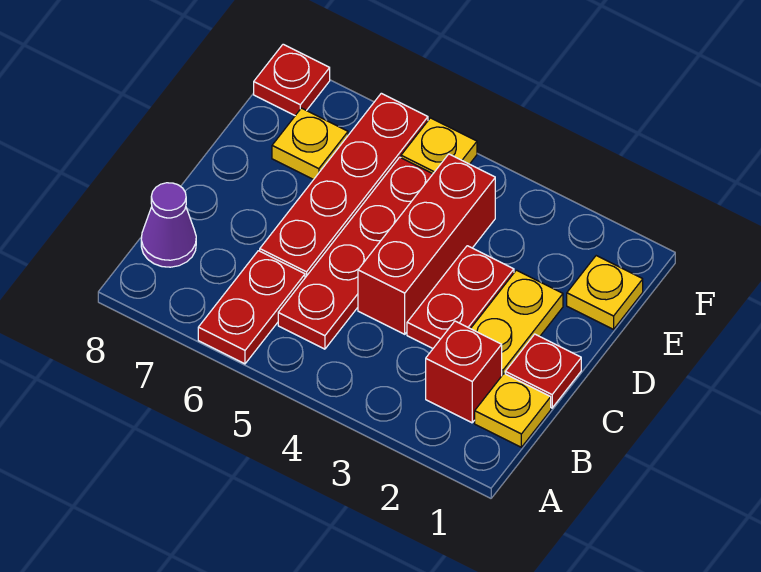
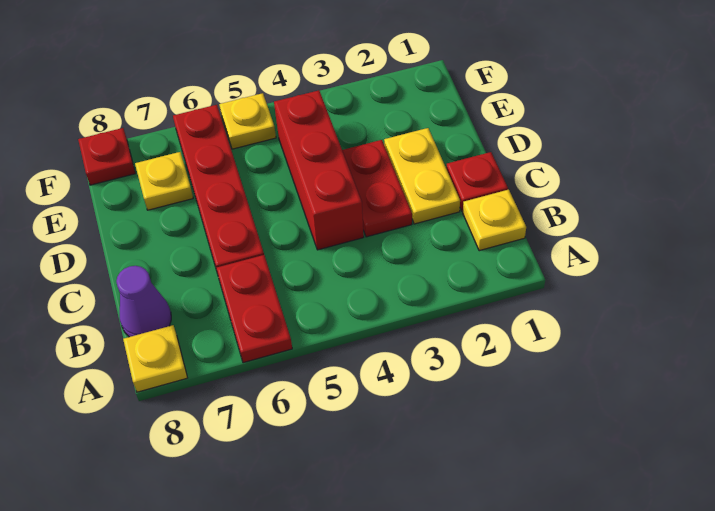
red brick B2 level 1 -> none
red plate B5:E5 level 1 -> none
yellow plate E1 level 1 -> yellow plate A8 level 1

